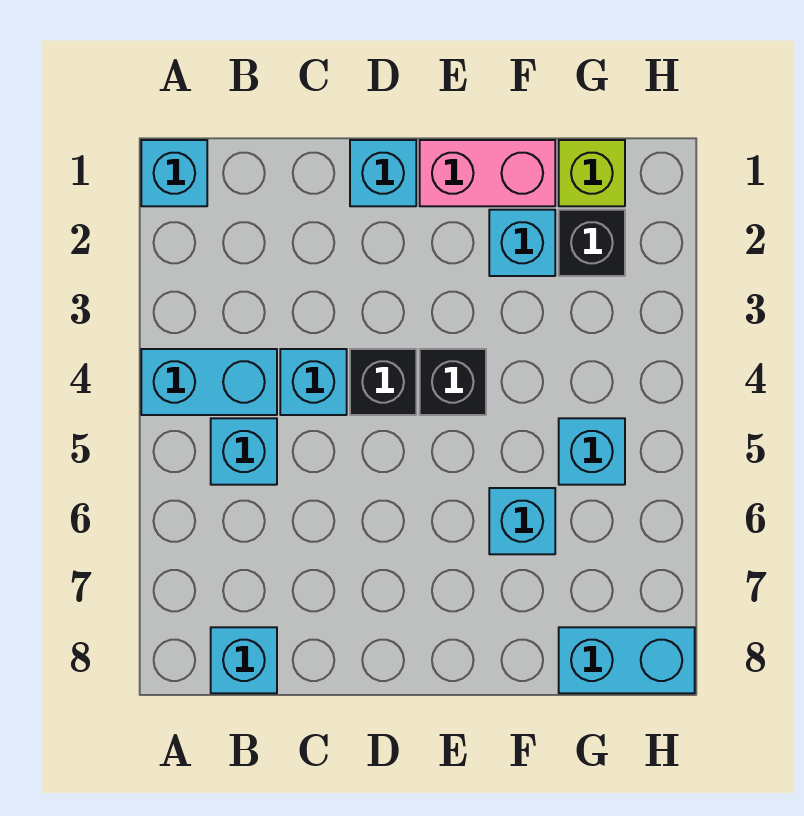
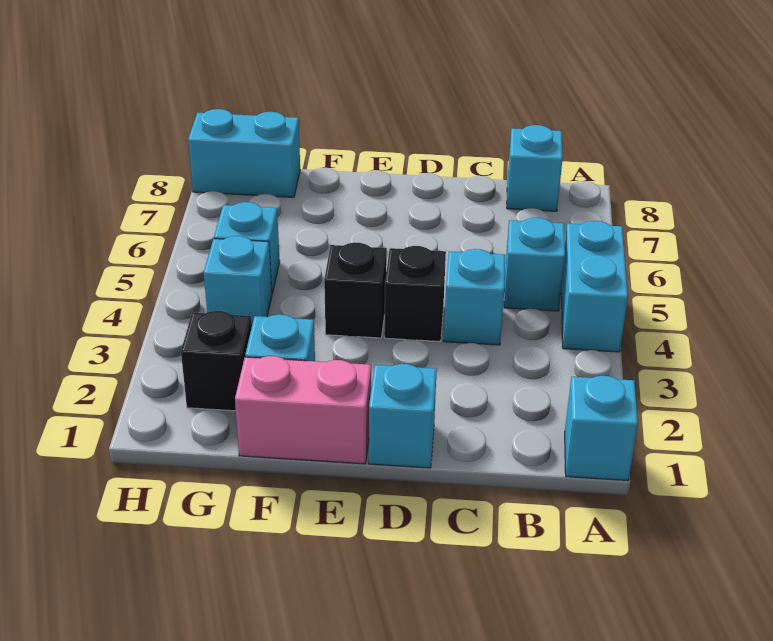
cyan brick A4:B4 level 1 -> cyan brick A4:A5 level 1
cyan brick F6 level 1 -> cyan brick G4 level 1
lime brick G1 level 1 -> none

